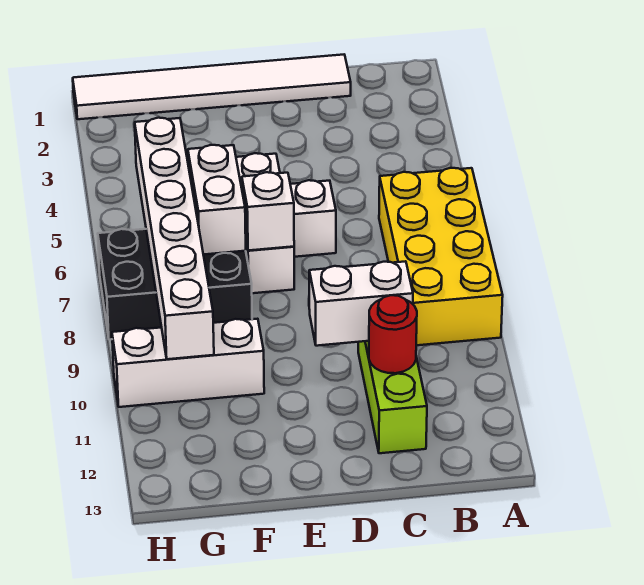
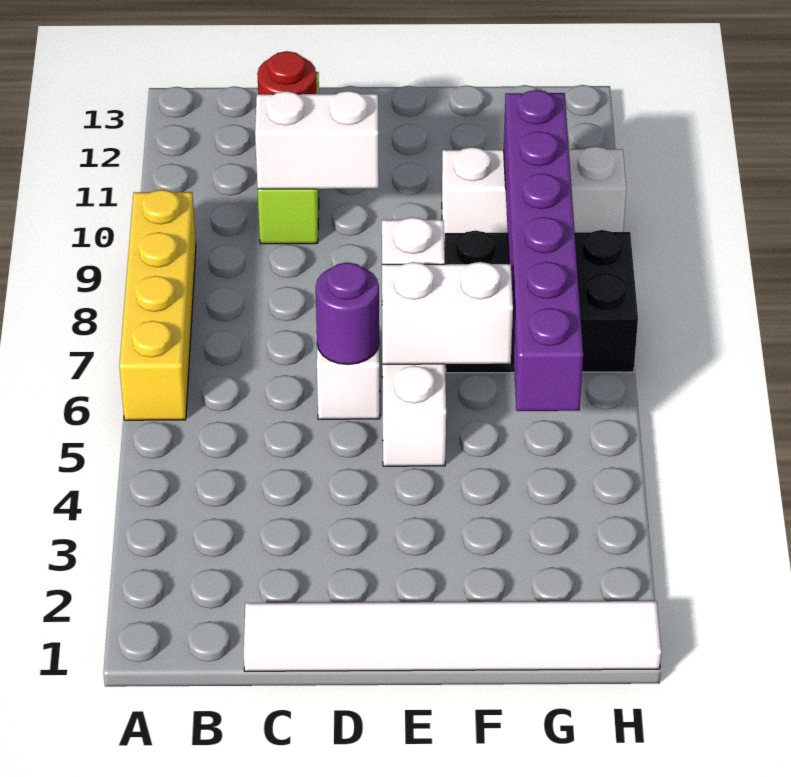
yellow brick A6:B9 level 1 -> yellow brick A6:A9 level 1
none -> purple round brick D6 level 2
white brick F6:F7 level 2 -> white brick E6:F6 level 2
white brick G5:G10 level 2 -> purple brick G5:G10 level 2

